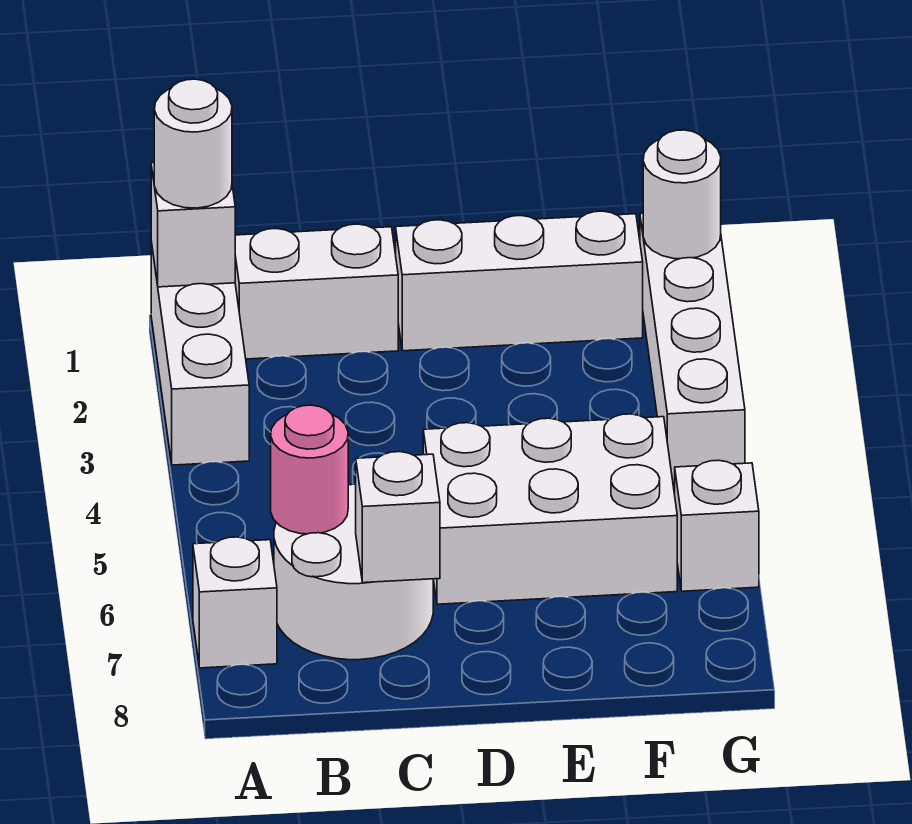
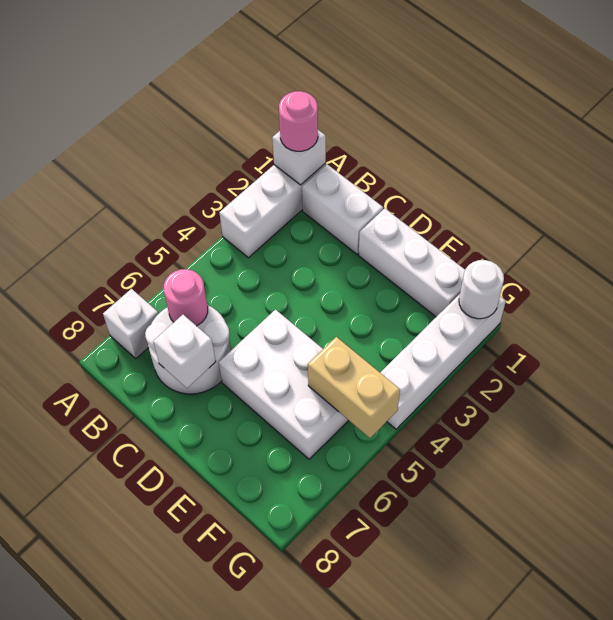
white round brick A1 level 3 -> pink round brick A1 level 3
none -> tan brick F5:G5 level 2
white brick G6 level 1 -> none

